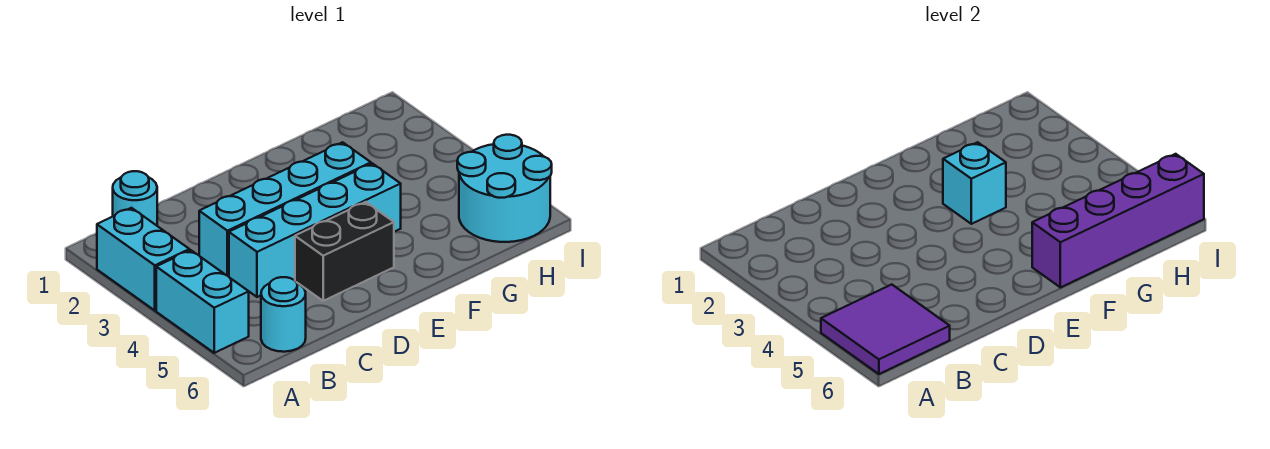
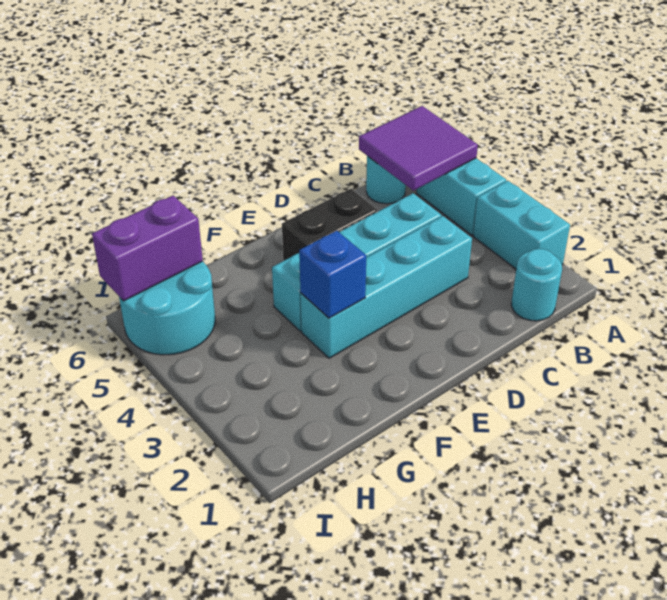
cyan brick F3 level 2 -> blue brick F3 level 2
purple brick F6:I6 level 2 -> purple brick H6:I6 level 2

